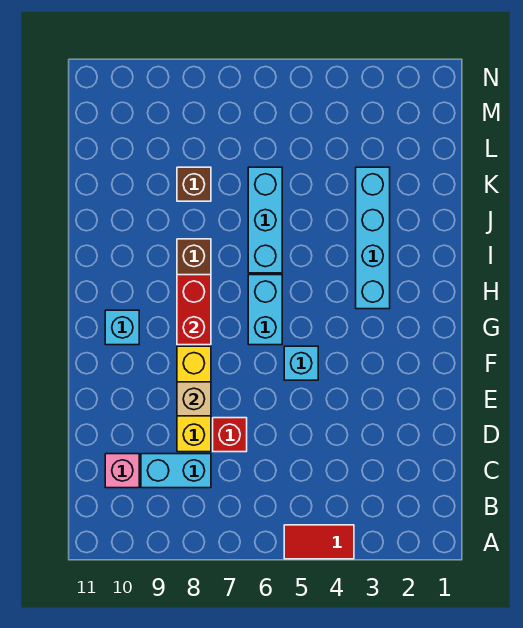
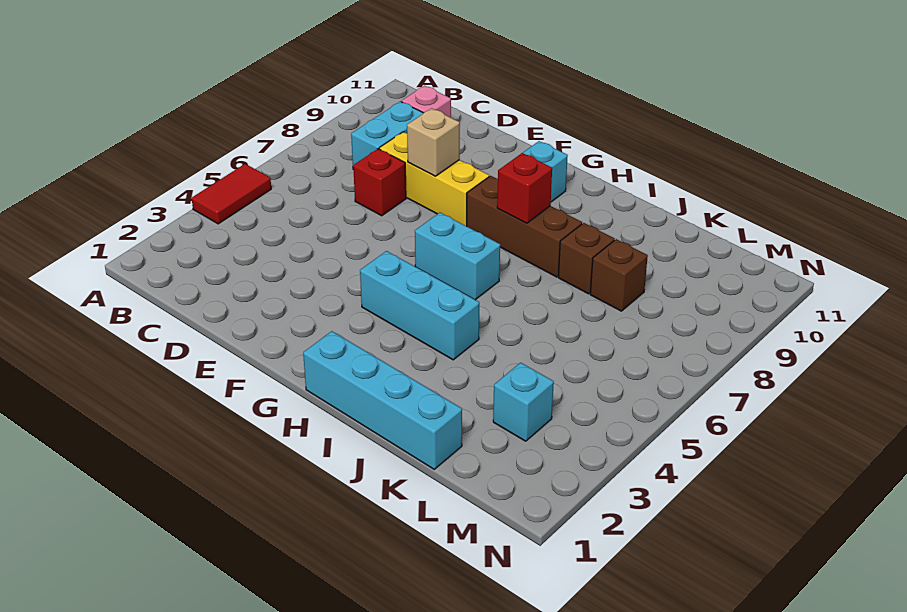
cyan brick F5 level 1 -> cyan brick L3 level 1
red brick G8:H8 level 2 -> red brick H8 level 2
cyan brick H3:K3 level 1 -> cyan brick H1:K1 level 1
cyan brick I6:K6 level 1 -> cyan brick G4:I4 level 1
none -> brown brick J8 level 1

